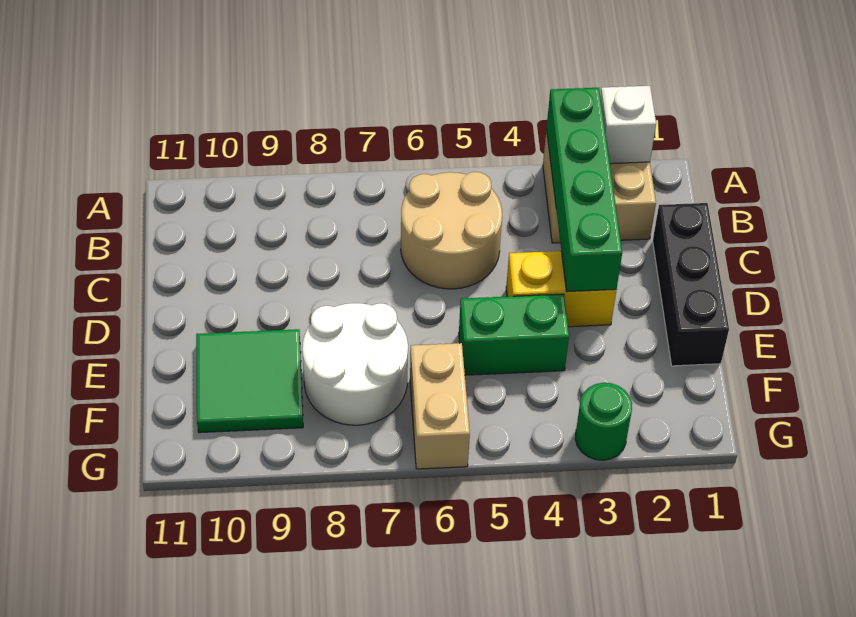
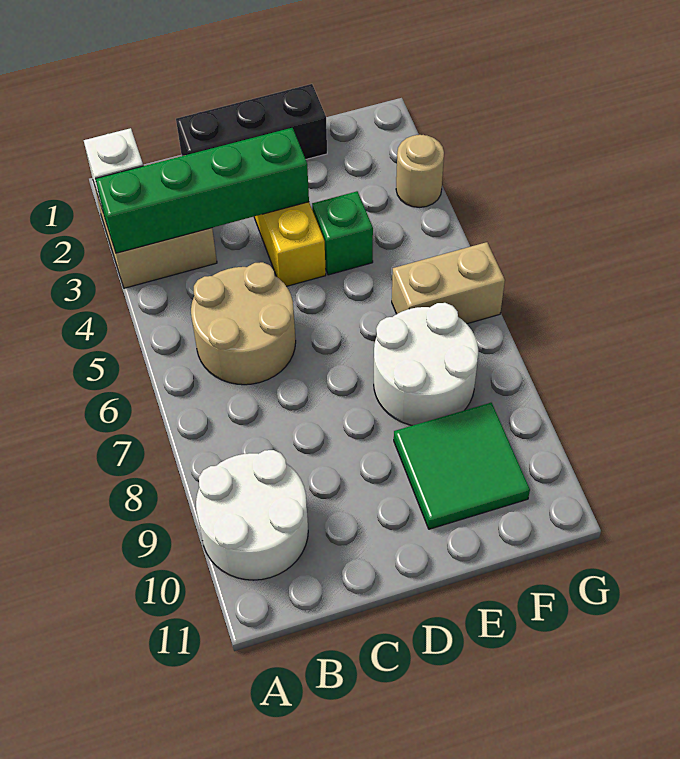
none -> white round brick A9:B10 level 1
green brick E4:E5 level 1 -> green brick E4 level 1
green round brick G3 level 1 -> tan round brick G3 level 1

